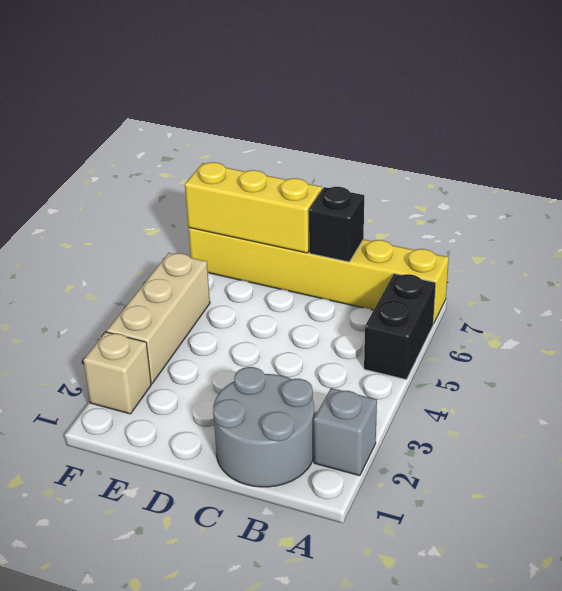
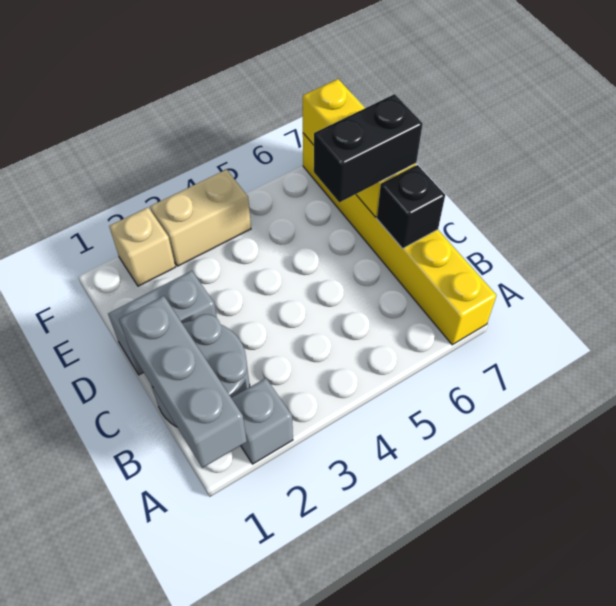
none -> grey brick A1:C1 level 2
black brick A5:A6 level 1 -> black brick D6:D7 level 3
none -> grey brick D1:D2 level 1
tan brick F3:F5 level 1 -> tan brick F3:F4 level 1

